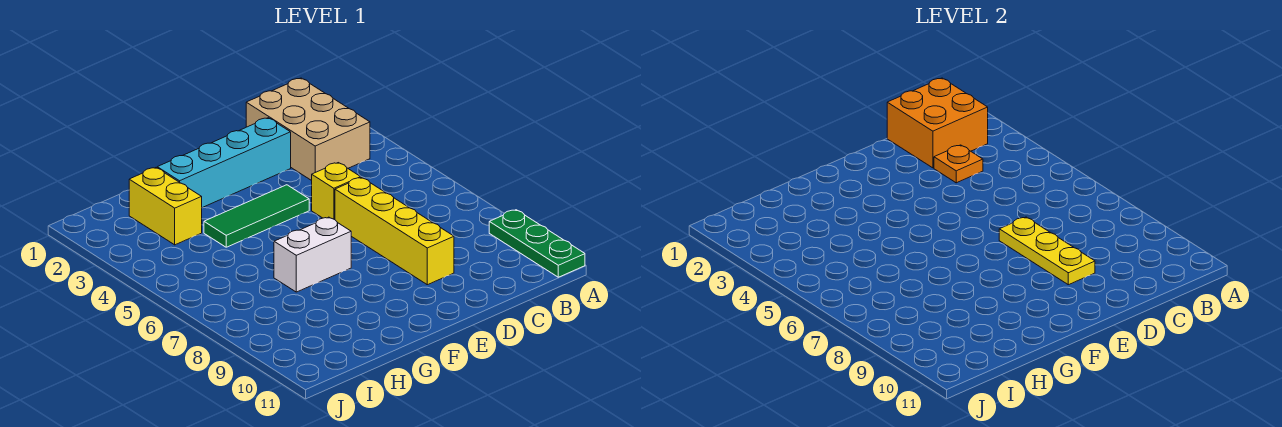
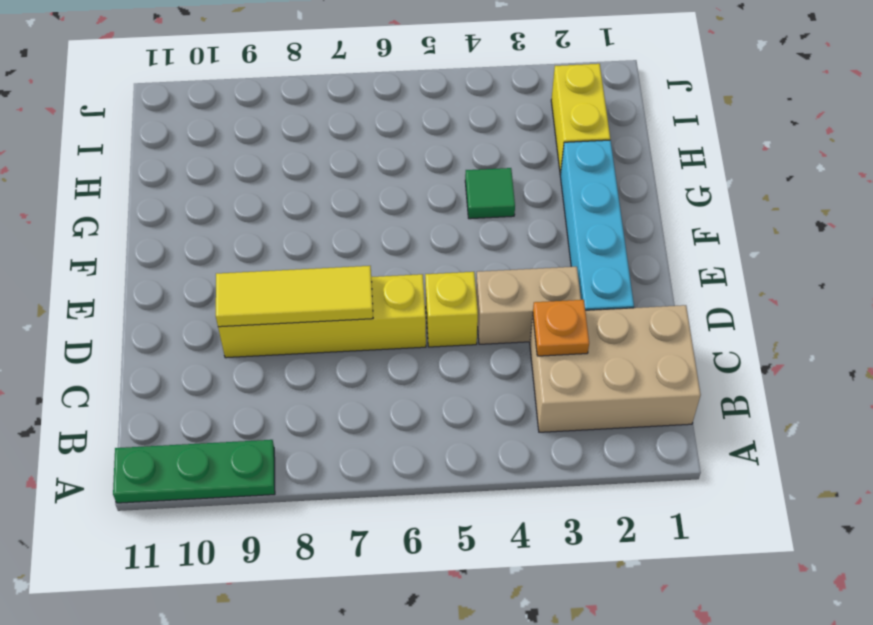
orange brick B1:C2 level 2 -> none
none -> tan brick D3:D4 level 1
yellow plate D7:D9 level 2 -> yellow tile D7:D9 level 2
green tile E4:G4 level 1 -> green tile G4 level 1
white brick F7:G7 level 1 -> none
yellow brick H2:H3 level 1 -> yellow brick H2:I2 level 1

